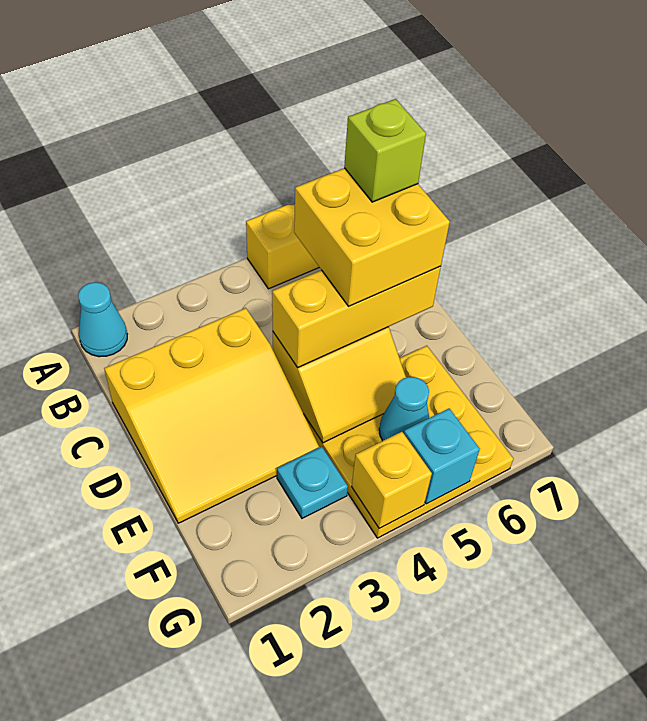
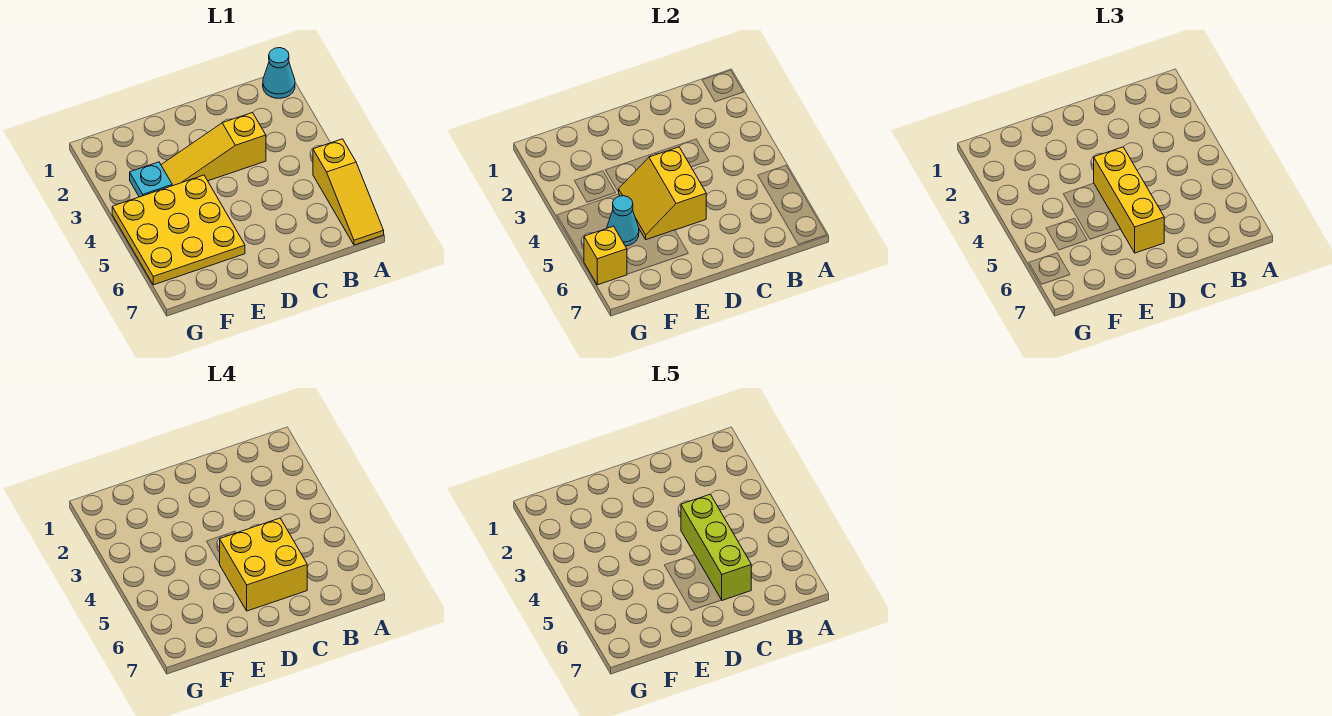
yellow slope C1:E3 level 1 top C -> yellow slope C3:E3 level 1 top C
lime brick C6 level 5 -> lime brick C4:C6 level 5
yellow brick G4 level 2 -> yellow brick G6 level 2
cyan brick G5 level 2 -> none

